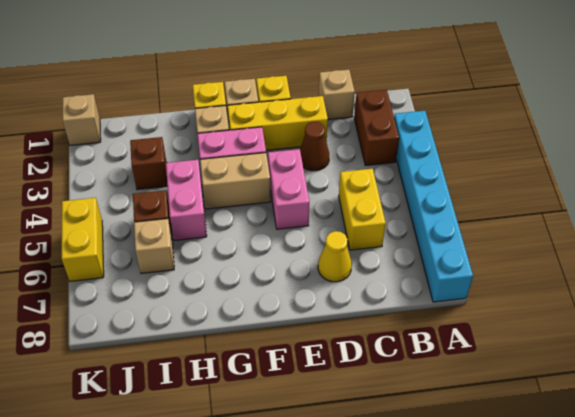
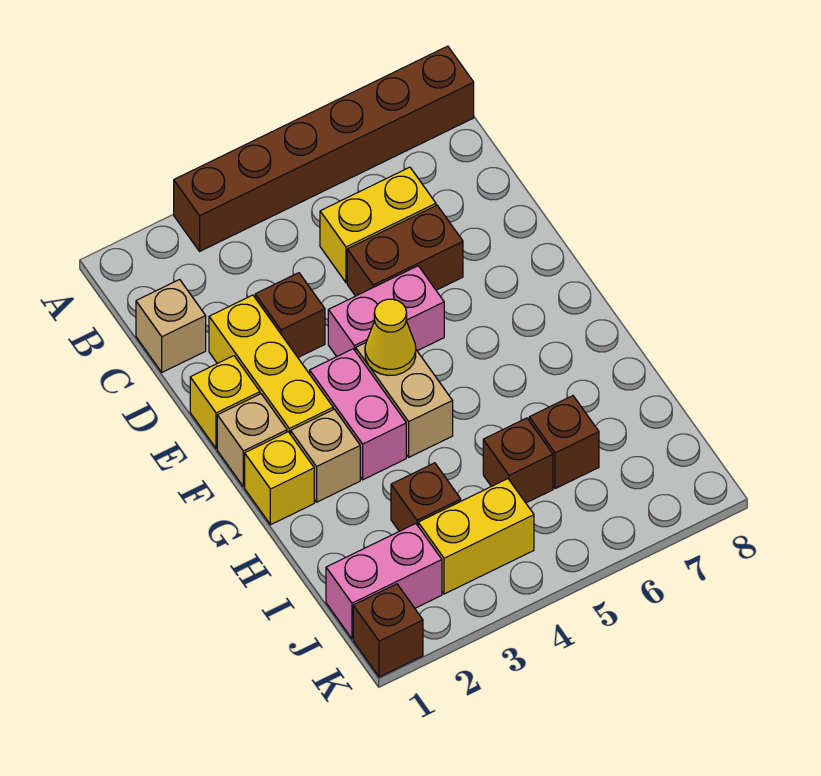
cyan brick A3:A8 level 1 -> brown brick A3:A8 level 1
brown brick B2:B3 level 1 -> brown brick D5:D6 level 1
brown cone D3 level 1 -> brown brick D3 level 1
yellow cone D7 level 1 -> yellow cone F4 level 2
pink brick H4:H5 level 1 -> pink brick J1:J2 level 1
tan brick I6 level 1 -> brown brick I6 level 1
tan brick K1 level 1 -> brown brick K1 level 1
yellow brick K5:K6 level 1 -> yellow brick J3:J4 level 1

